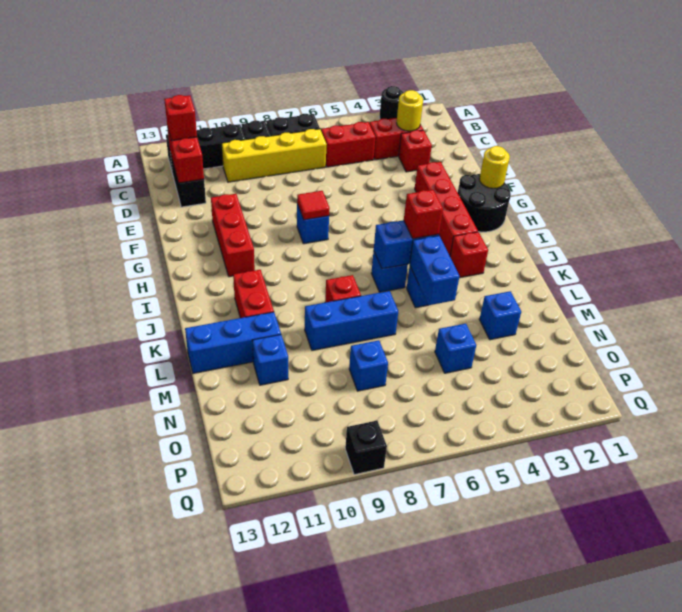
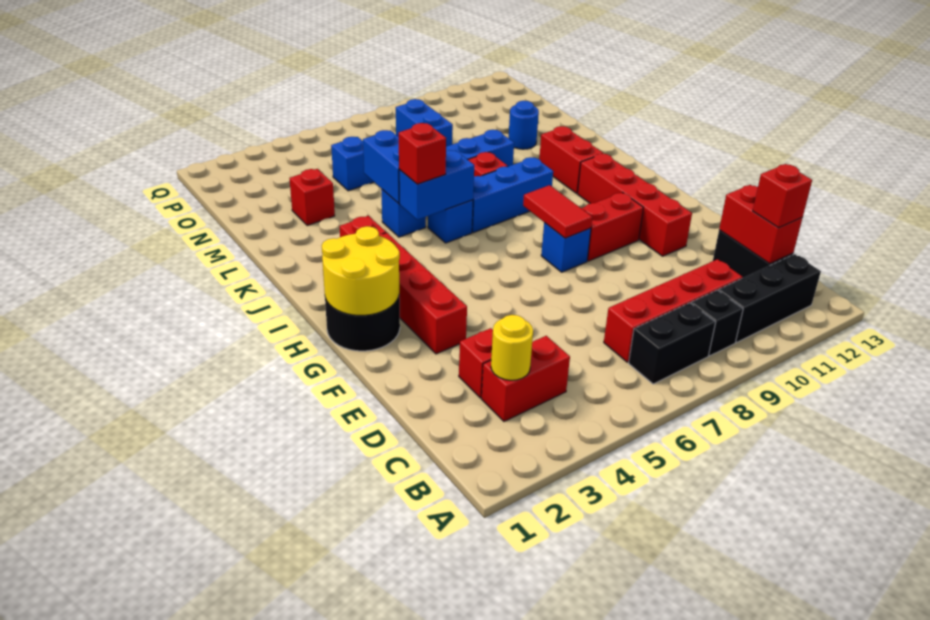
black round brick A3 level 1 -> none
red brick C5:C6 level 1 -> red brick G9:G10 level 1
yellow brick C7:C10 level 1 -> red brick C7:C10 level 1
red brick F11:H11 level 1 -> red brick F11:I11 level 1
yellow round brick G1 level 2 -> yellow round brick G1:H2 level 2
red tile G8 level 2 -> red tile G8:H8 level 2
blue brick L11:L13 level 1 -> blue brick J7:J9 level 1
blue brick M3 level 1 -> red brick M3 level 1
blue brick M11 level 1 -> blue round brick M11 level 1
blue brick N8 level 1 -> blue brick N8:O8 level 1
black brick Q9 level 1 -> none

